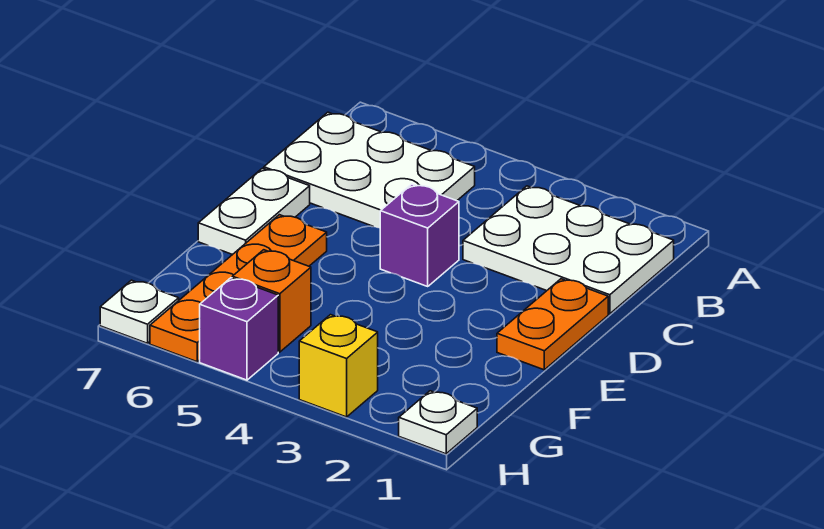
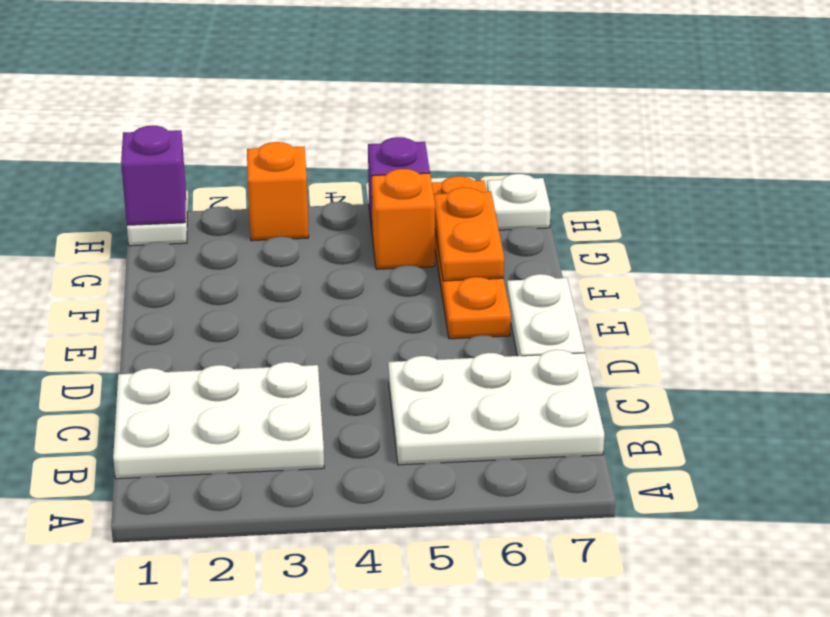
orange plate D1:E1 level 1 -> orange plate F6:G6 level 2
purple brick D4 level 1 -> purple brick H1 level 2
yellow brick H3 level 1 -> orange brick H3 level 1

